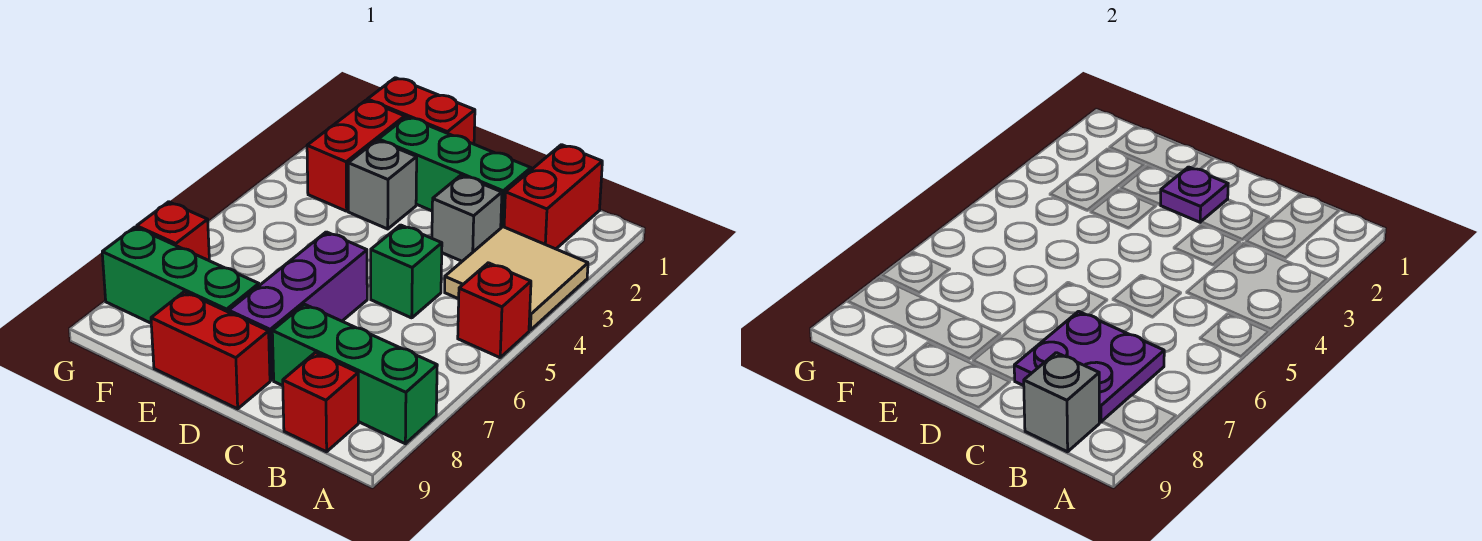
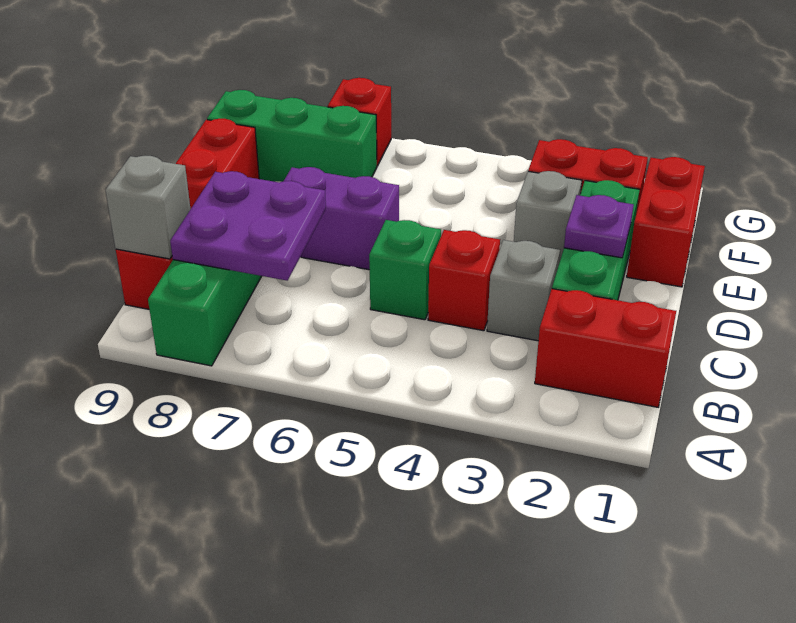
tan tile A3:B4 level 1 -> none
red brick A5 level 1 -> red brick C4 level 1
purple brick D6:D8 level 1 -> purple brick D6:D7 level 1
green brick E8:G8 level 1 -> green brick F7:F9 level 1

